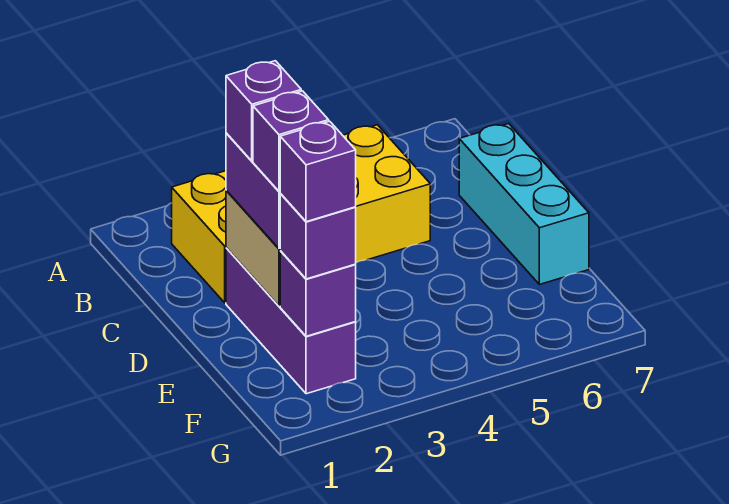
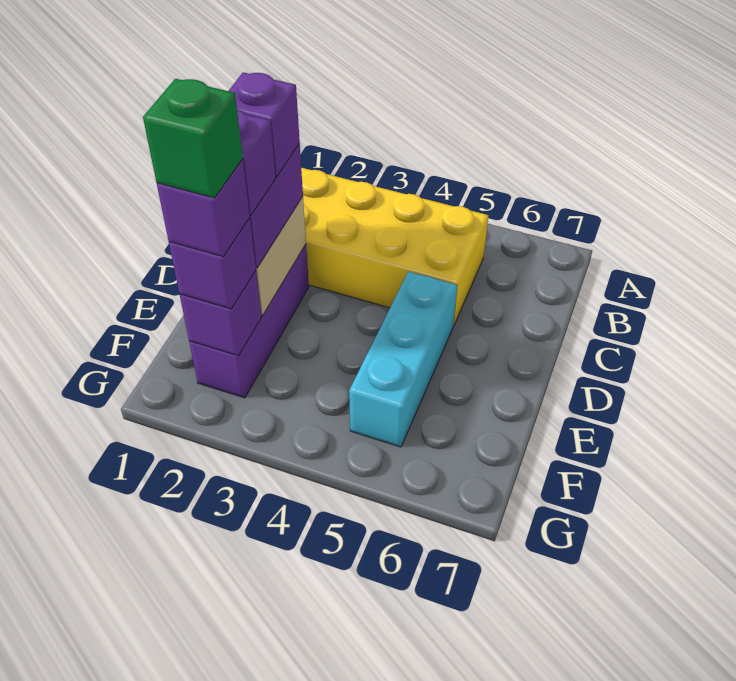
cyan brick C7:E7 level 1 -> cyan brick D5:F5 level 1
none -> green brick F2 level 5

